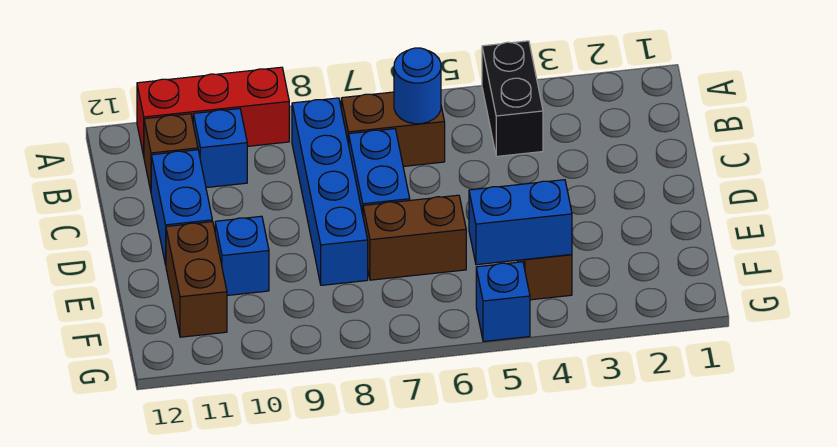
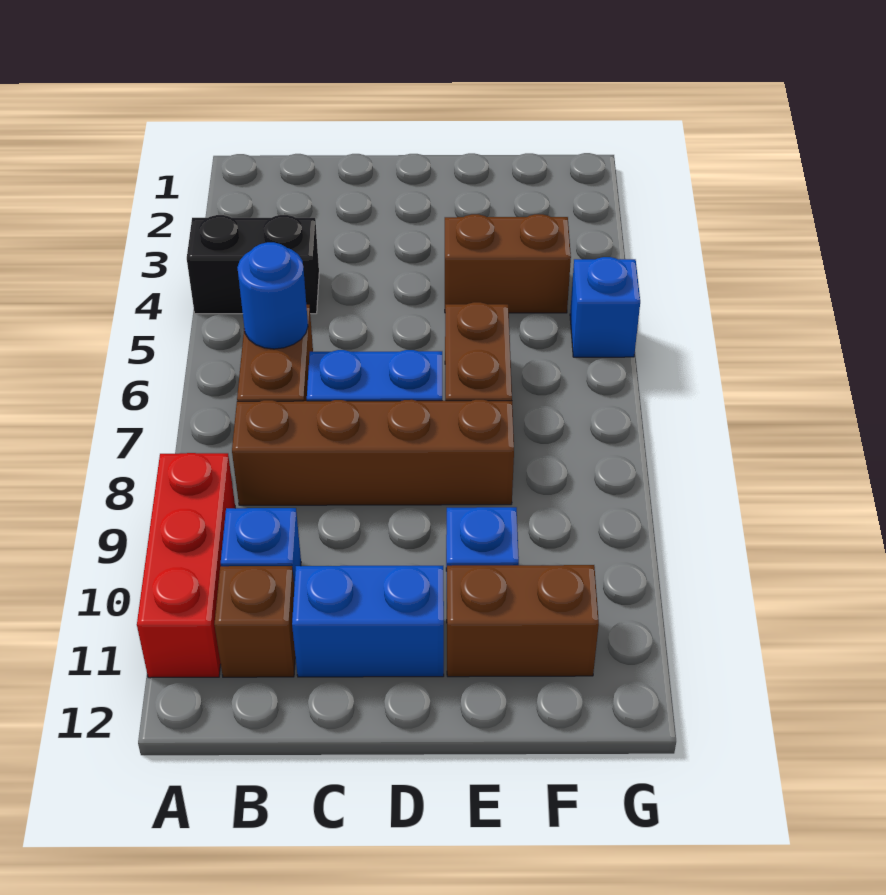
blue brick B8:E8 level 1 -> brown brick B8:E8 level 1
blue brick F4:F5 level 2 -> none

